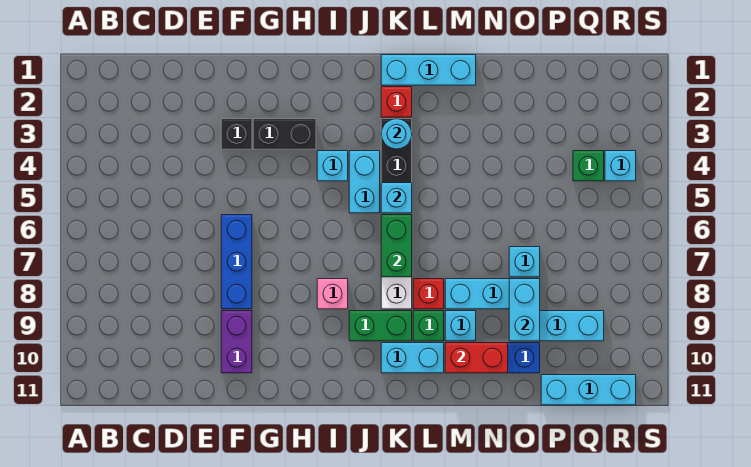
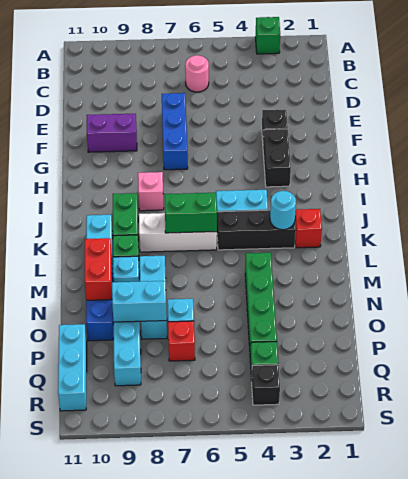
none -> green brick A3 level 1
none -> pink round brick C6 level 1
blue brick F6:F8 level 1 -> blue brick E7:G7 level 1
cyan brick I4 level 1 -> none
cyan brick K1:M1 level 1 -> none
cyan brick K5 level 2 -> none
red brick L8 level 1 -> red brick P7 level 1
none -> green brick M4:P4 level 1
cyan brick R4 level 1 -> black brick R4 level 1

